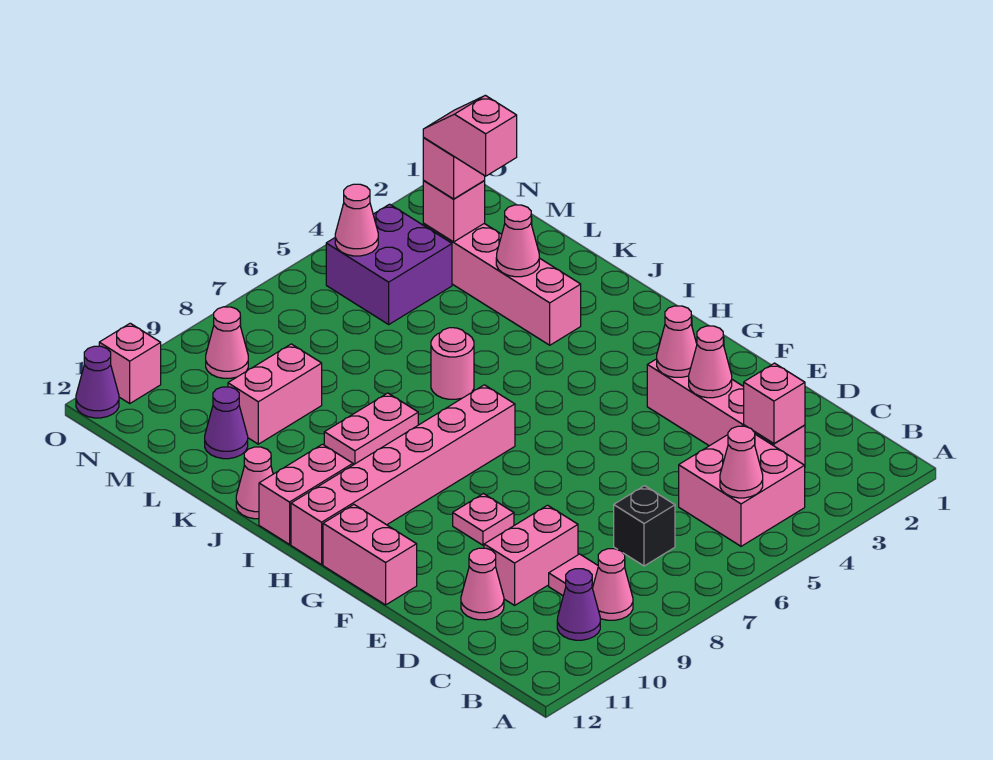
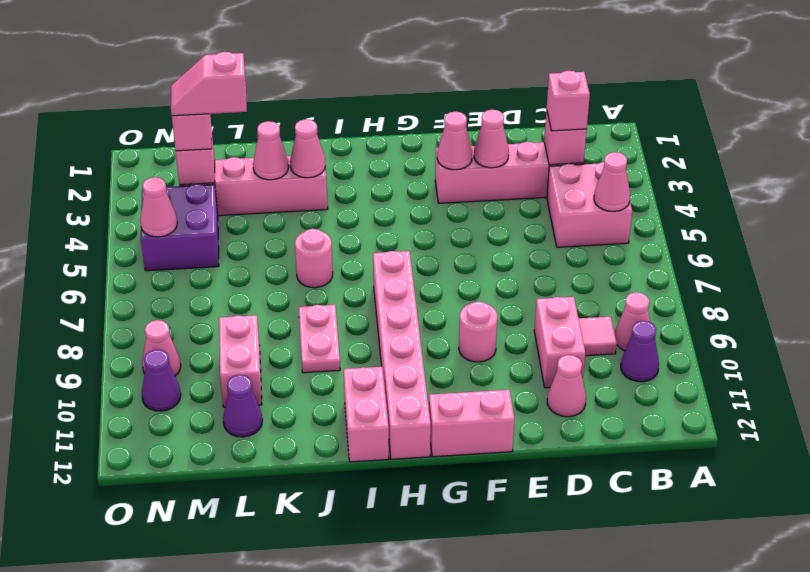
black brick C7 level 1 -> none
pink plate F9 level 1 -> pink round brick F9 level 1
pink cone J12 level 1 -> pink cone J3 level 2
pink brick O11 level 1 -> pink brick C3 level 3
purple cone O12 level 1 -> purple cone N10 level 1

